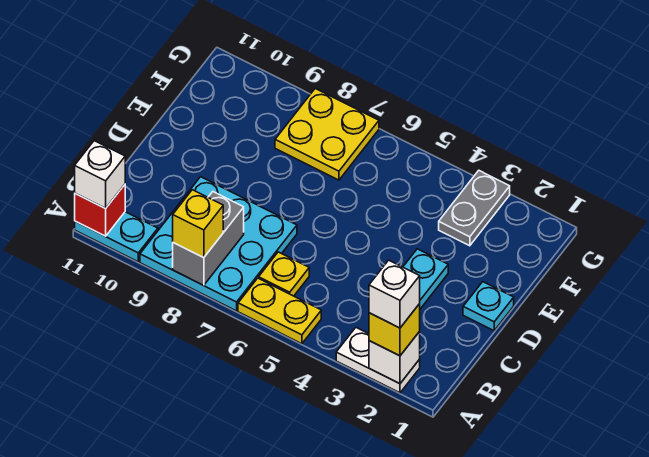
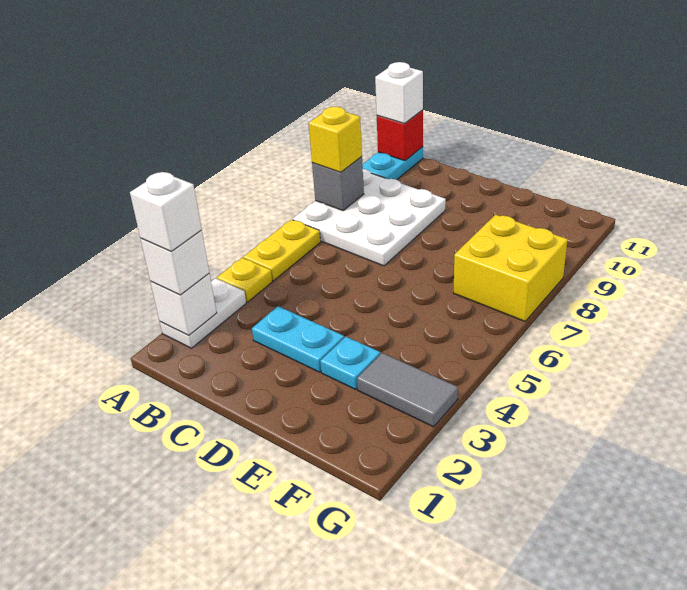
yellow brick A2 level 3 -> white brick A2 level 3
cyan plate A7:C9 level 1 -> white plate A7:C9 level 1
grey brick A8:B8 level 2 -> grey brick A8 level 2
yellow plate B6 level 1 -> yellow plate A4 level 1
cyan plate D1 level 1 -> cyan plate E3 level 1
grey plate F3:G3 level 1 -> grey tile F3:G3 level 1
yellow plate F7:G8 level 1 -> yellow brick F7:G8 level 1

